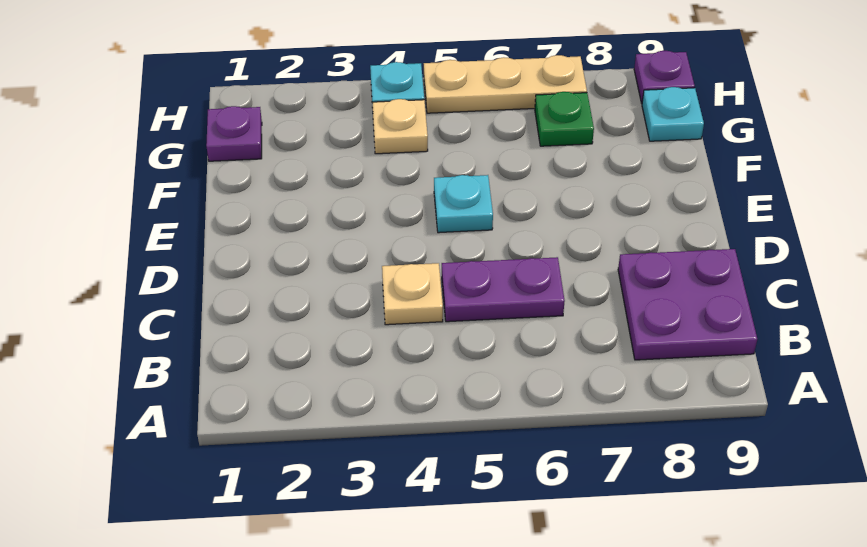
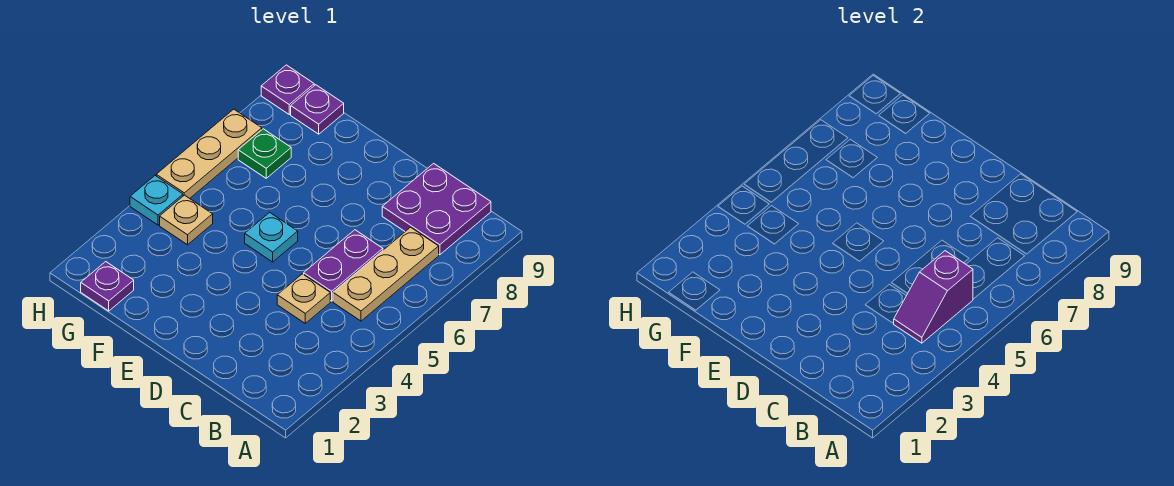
none -> purple slope B4:B5 level 2 top 5
none -> tan plate B5:B7 level 1
cyan plate G9 level 1 -> purple plate G9 level 1

